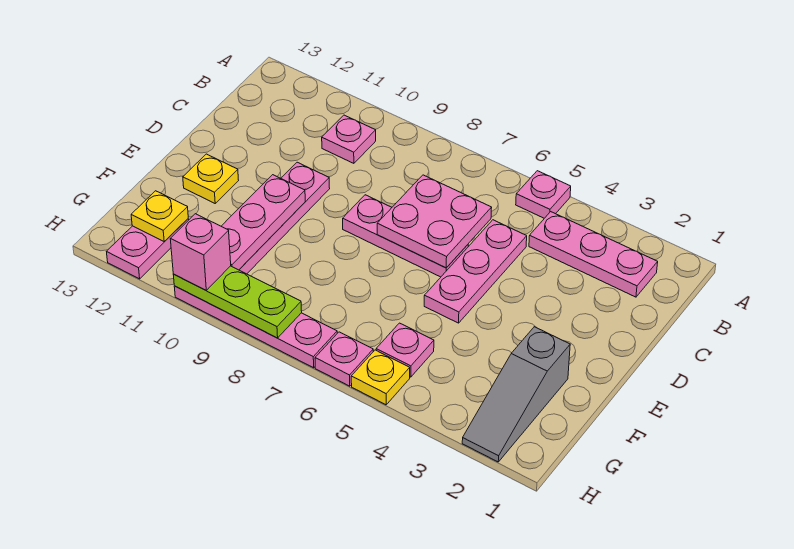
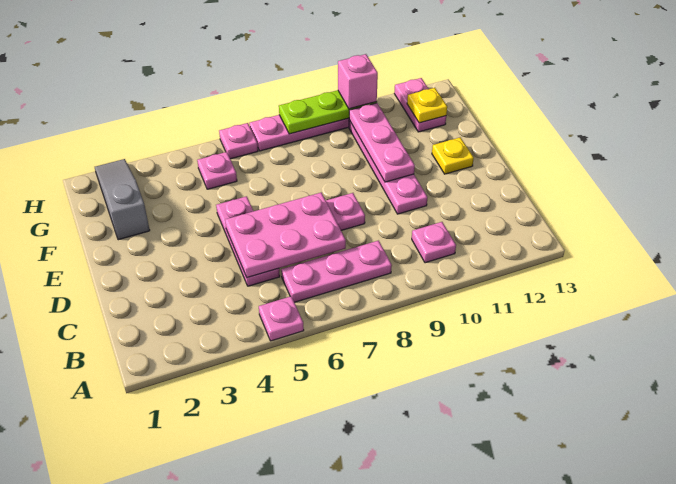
pink plate B2:B4 level 1 -> pink plate B6:B8 level 1
pink plate C6:D7 level 2 -> pink plate C5:D7 level 2
yellow plate H5 level 1 -> none

